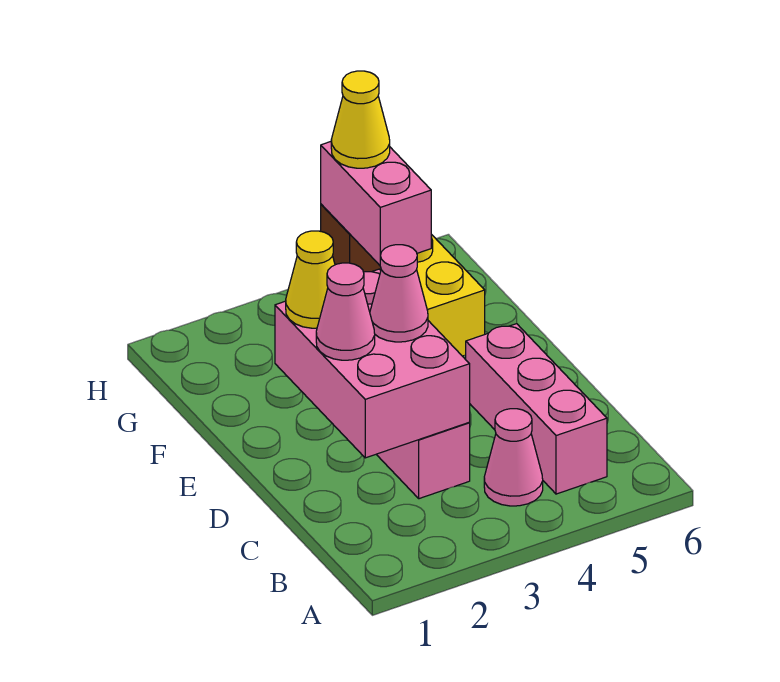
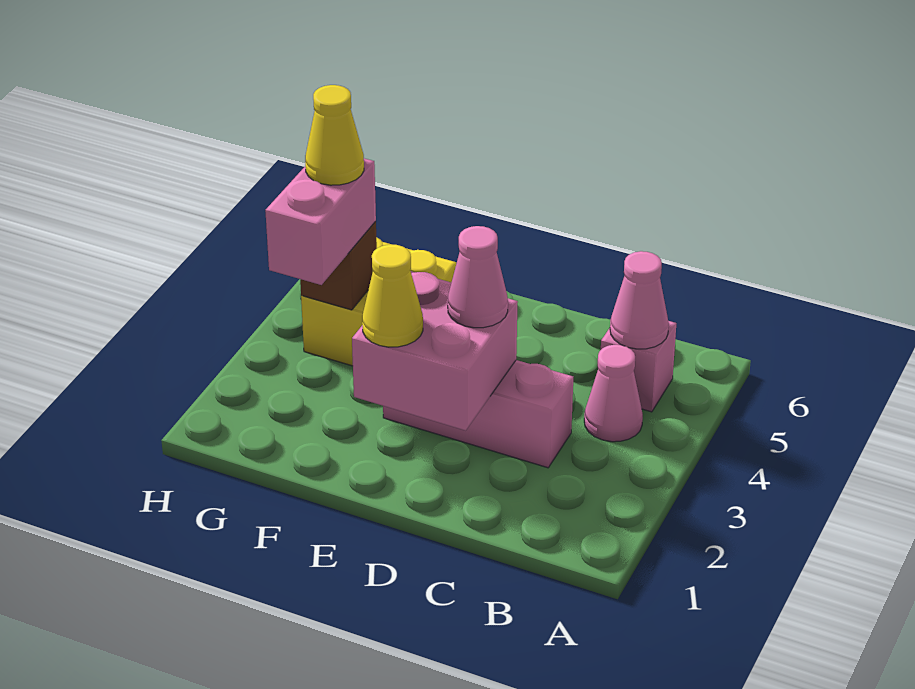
pink brick B5:D5 level 1 -> pink brick B5 level 1
pink brick C2:E3 level 2 -> pink brick D2:E3 level 2
pink cone D2 level 3 -> pink cone B5 level 2
pink brick F4:G4 level 3 -> pink brick G3:G4 level 3

